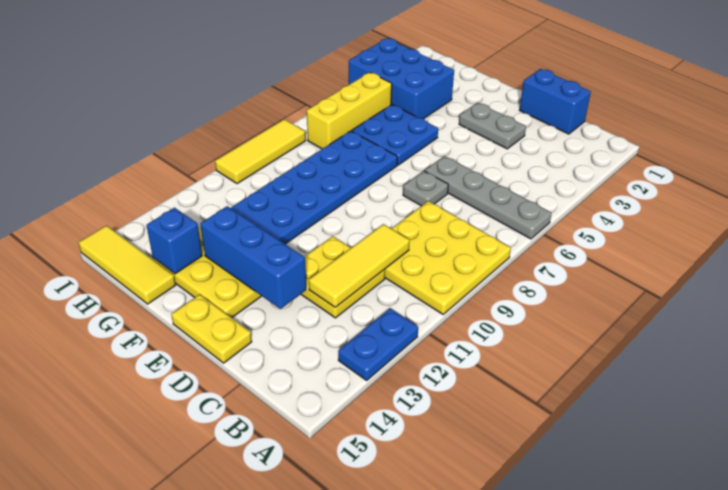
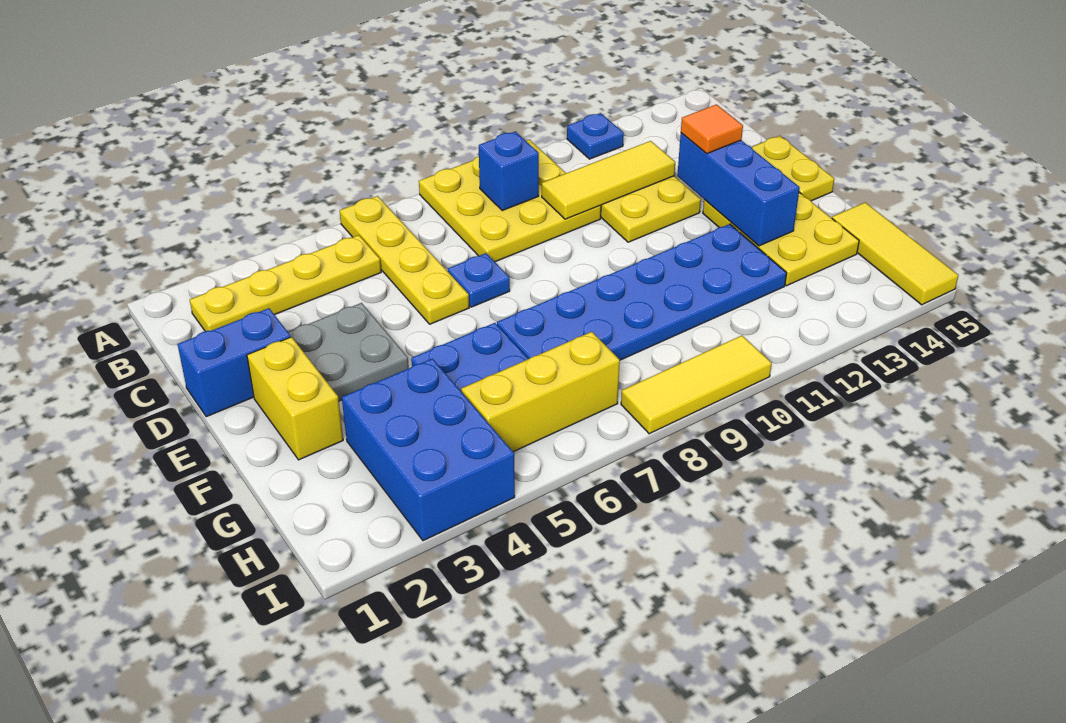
grey plate A6:D6 level 1 -> yellow plate A6:D6 level 1
blue plate A12:A13 level 1 -> blue plate A12 level 1
none -> yellow plate B2:B5 level 1
blue brick C1:D1 level 1 -> blue brick D1:D2 level 1
grey plate D3:E3 level 1 -> grey plate D3:E4 level 1
grey plate D7 level 1 -> blue plate D7 level 1
none -> orange tile D13 level 3
none -> yellow brick E2:F2 level 1
blue brick G14 level 2 -> blue brick B9 level 2

